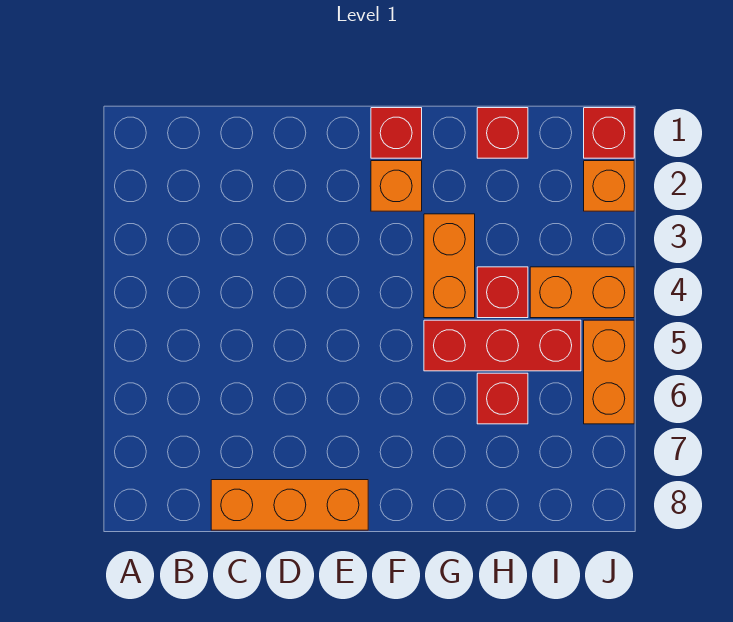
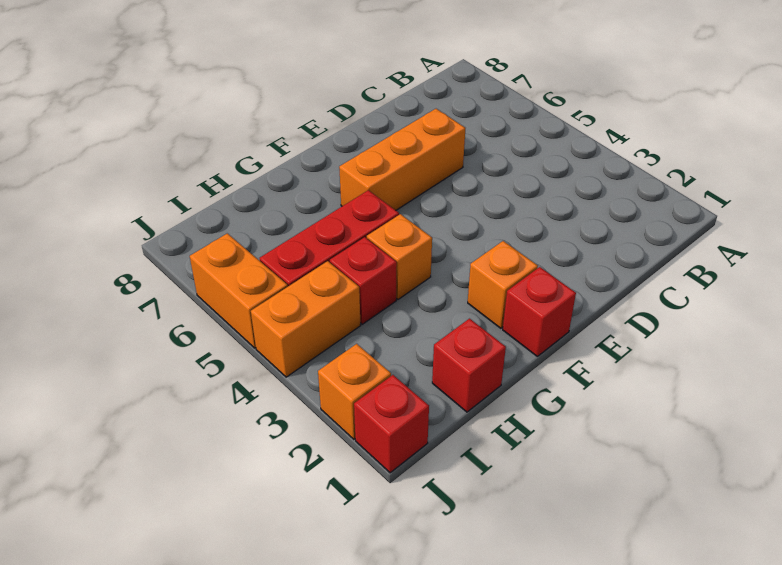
orange brick C8:E8 level 1 -> orange brick D6:F6 level 1
orange brick G3:G4 level 1 -> orange brick G4 level 1
red brick H6 level 1 -> none

